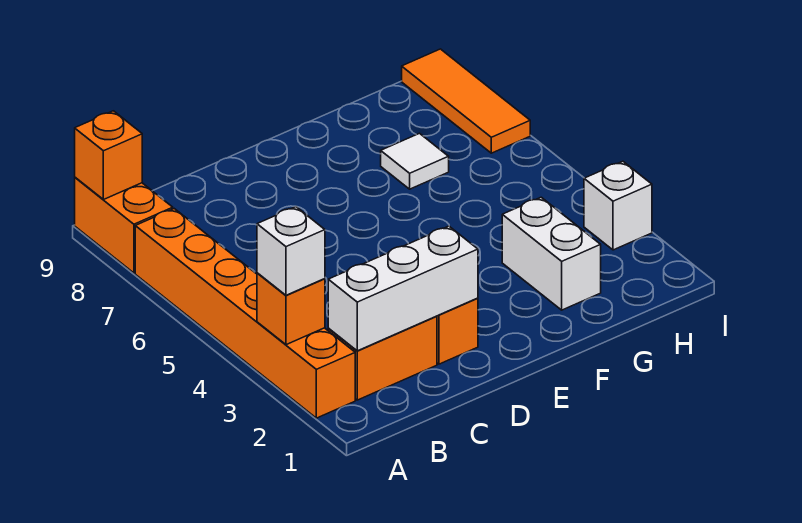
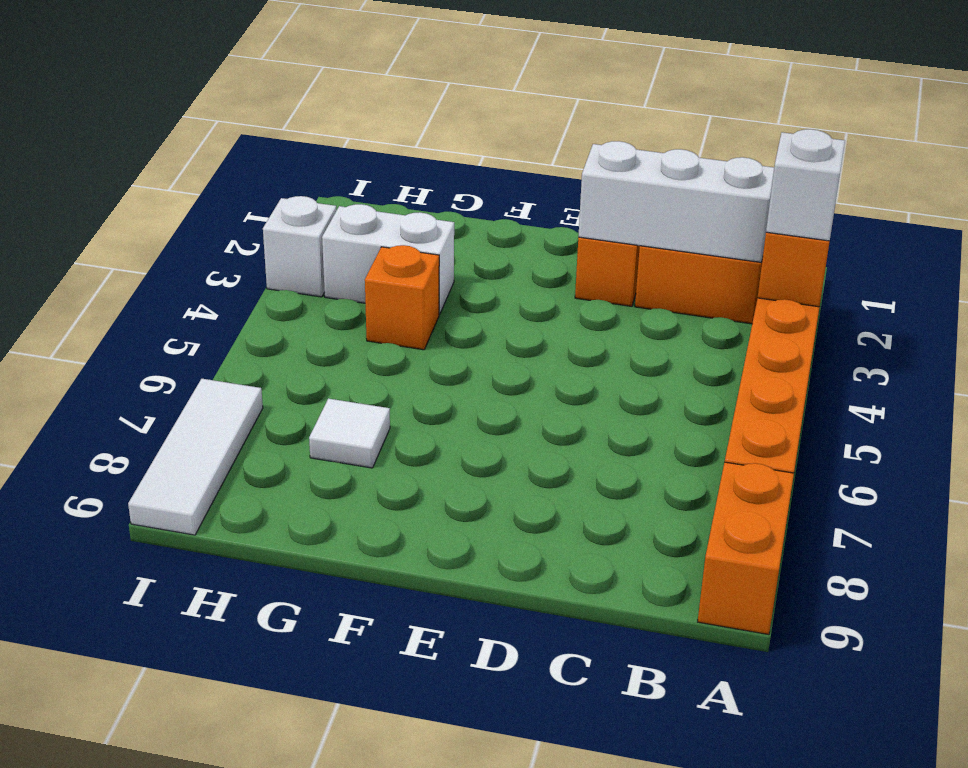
orange brick A9 level 2 -> orange brick G4 level 1
white brick G2:G3 level 1 -> white brick G3:H3 level 1
orange tile I7:I9 level 1 -> white tile I7:I9 level 1

